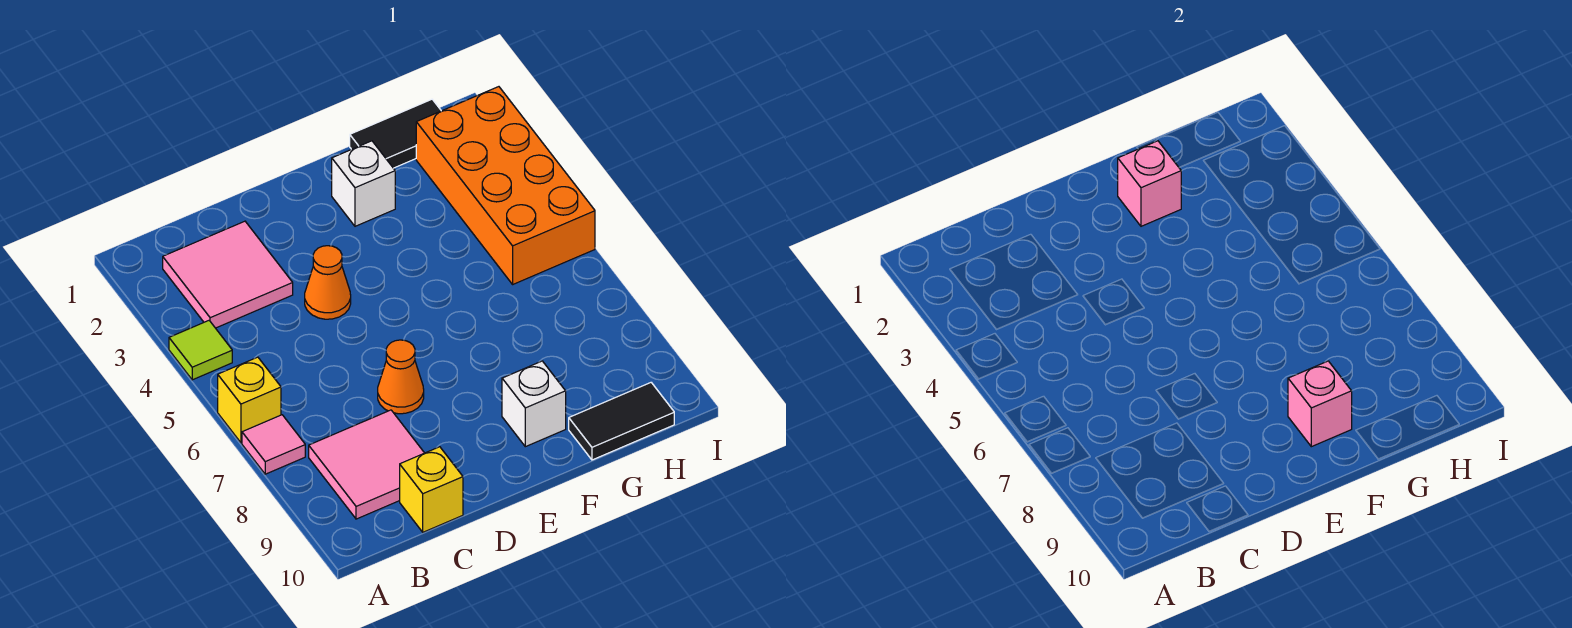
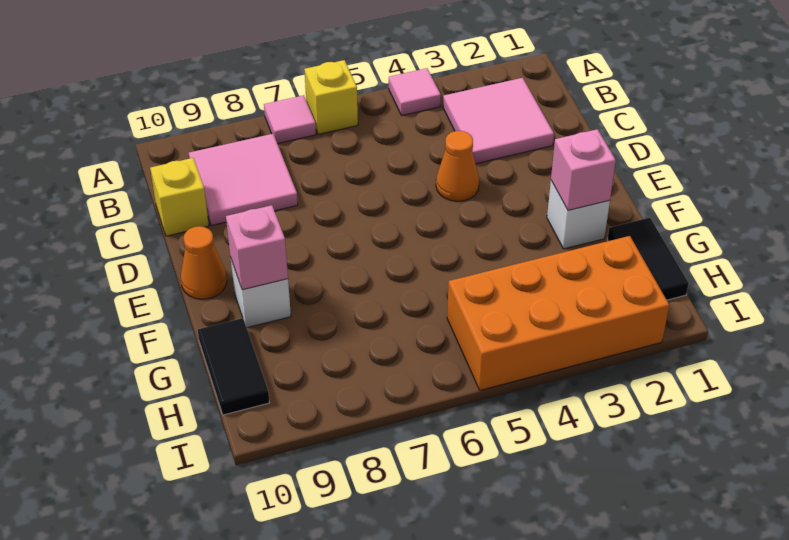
lime tile A4 level 1 -> pink tile A4 level 1
orange cone D7 level 1 -> orange cone E10 level 1

